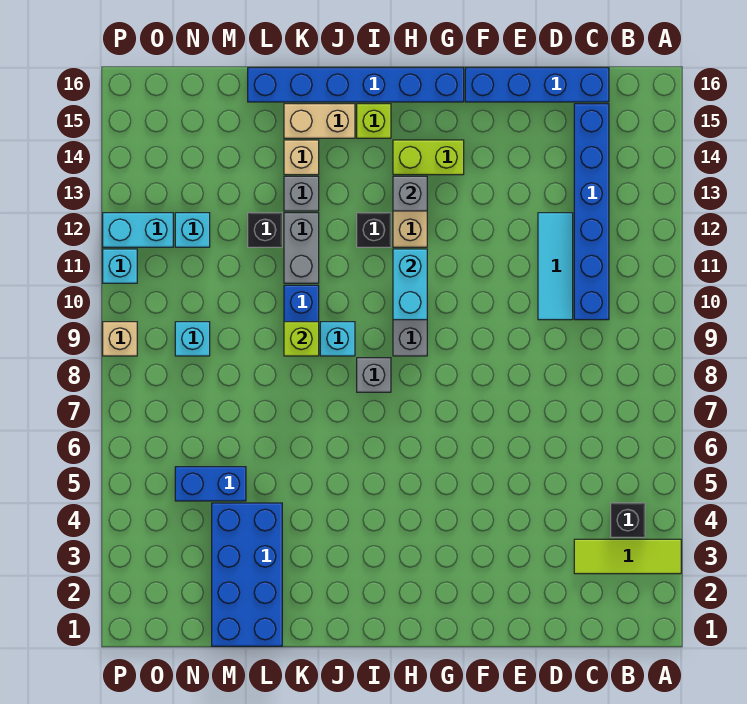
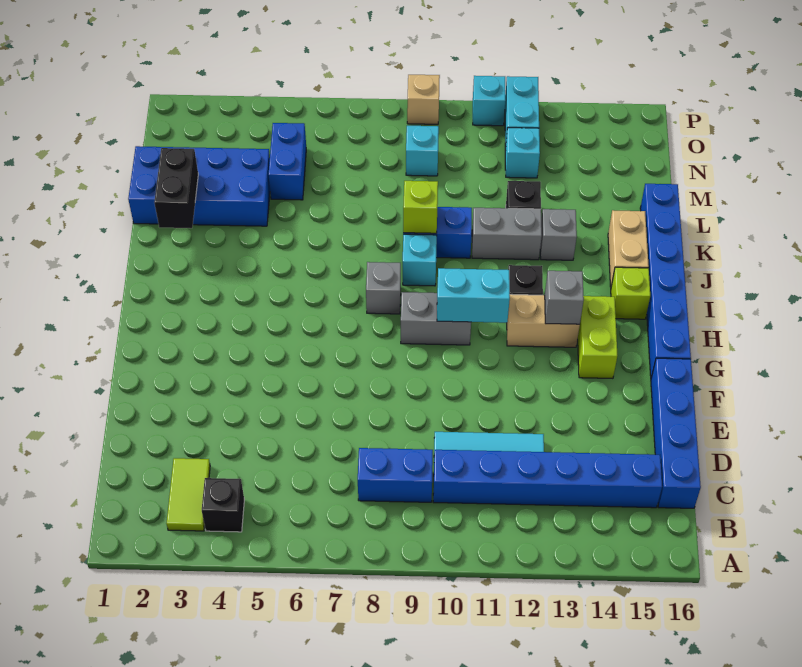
lime tile A3:C3 level 1 -> lime tile B3:C3 level 1
none -> blue brick C8:C9 level 1
none -> black brick K2:L2 level 2
tan brick K14 level 1 -> none

